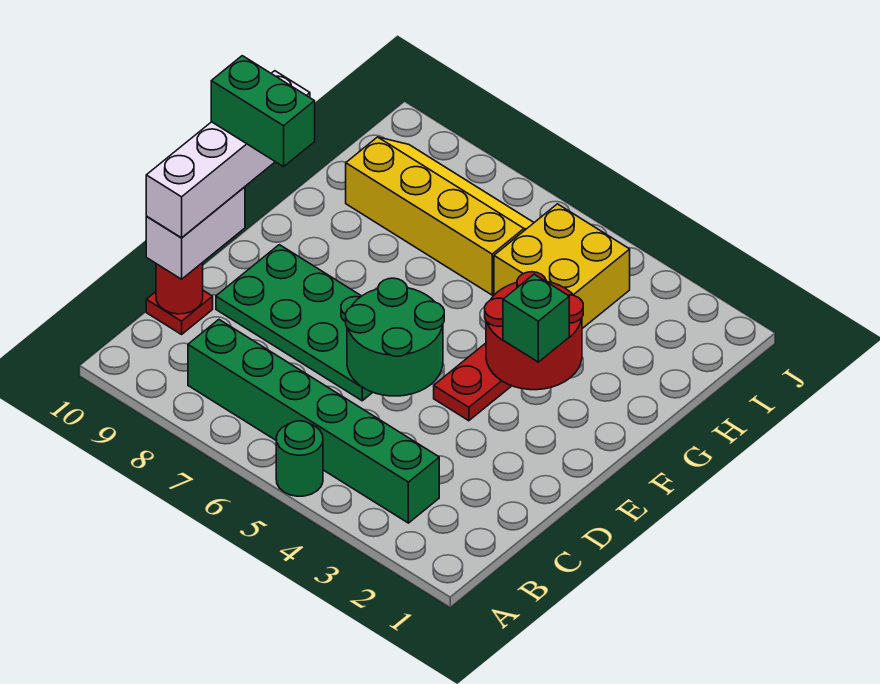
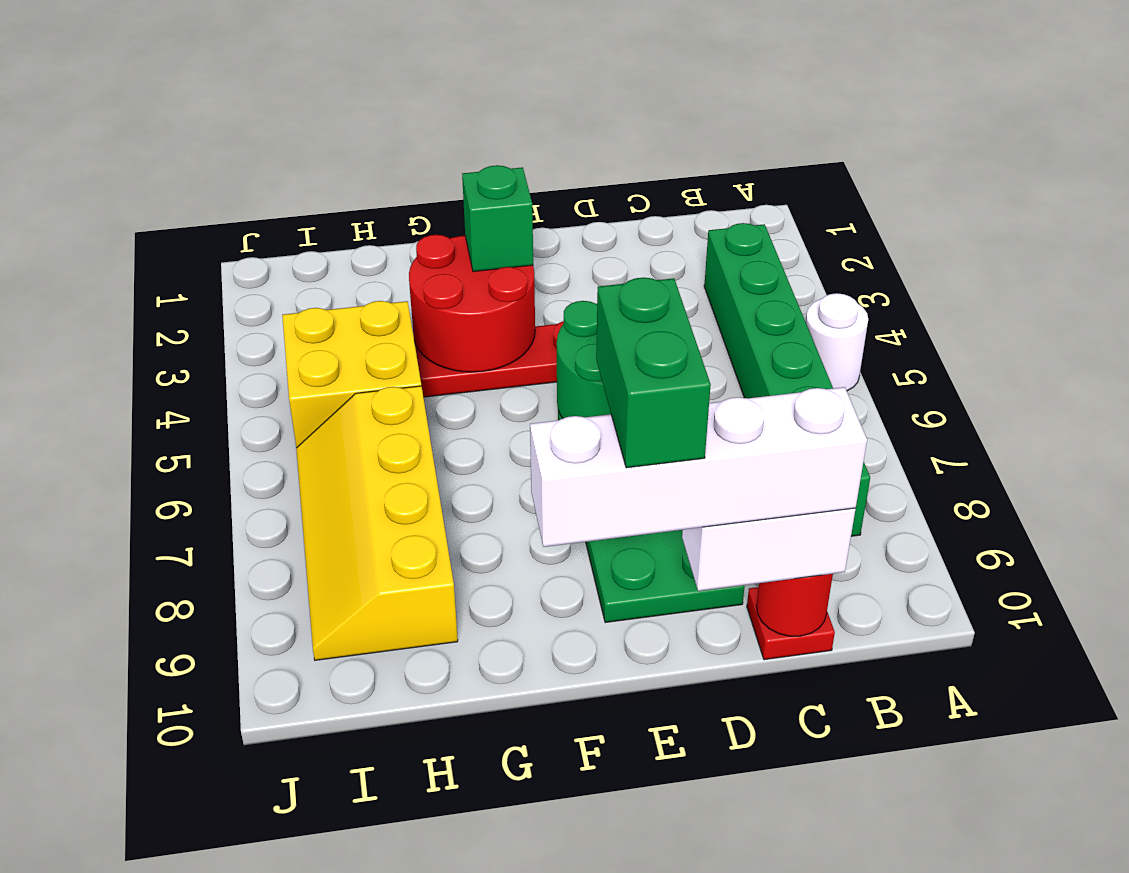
green round brick A5 level 1 -> white round brick A5 level 1

